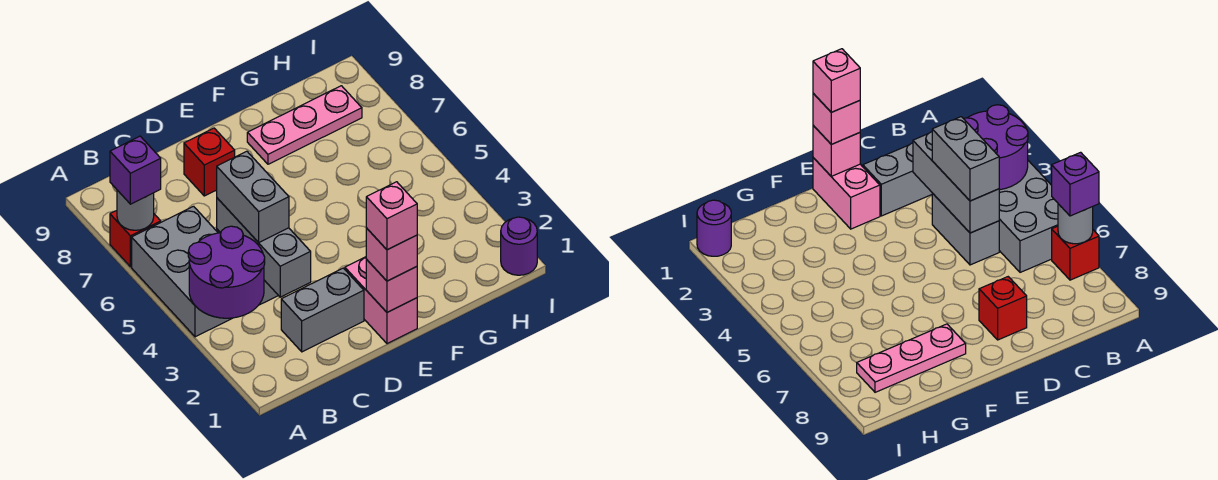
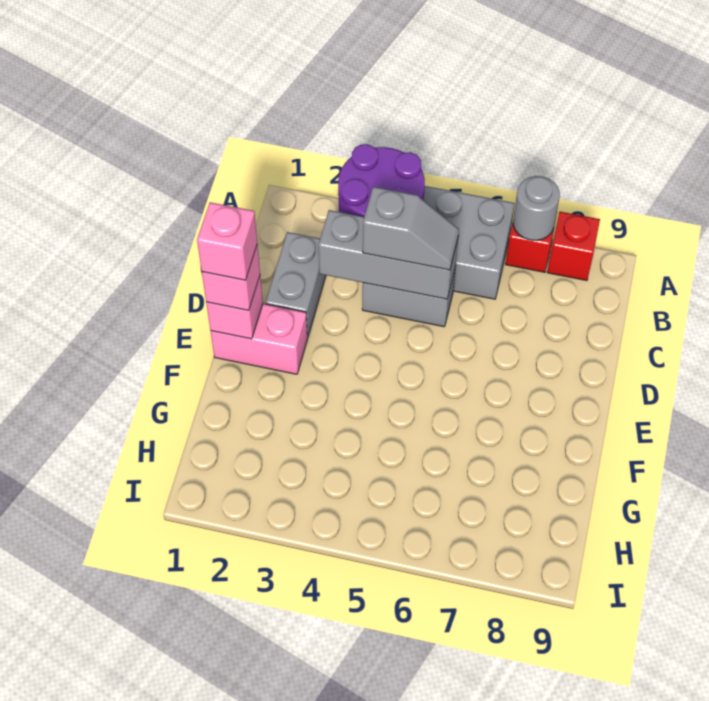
purple brick A7 level 3 -> none
grey brick C4:C5 level 3 -> grey slope C4:C5 level 3 top 4
red brick D8 level 1 -> red brick A8 level 1
pink plate F8:H8 level 1 -> none
purple round brick I1 level 1 -> none

